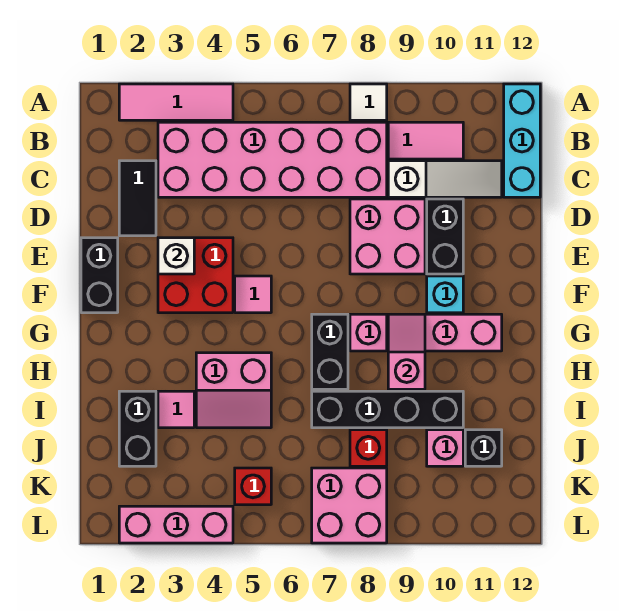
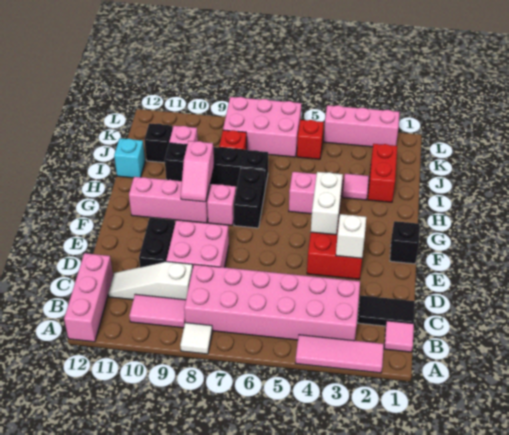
cyan brick A12:C12 level 1 -> pink brick A12:C12 level 1
black tile C2:D2 level 1 -> black tile C1:C2 level 1
black brick E1:F1 level 1 -> black brick F1 level 1
none -> white brick F4:G4 level 2
pink tile F5 level 1 -> pink tile B1 level 1
cyan brick F10 level 1 -> cyan brick I12 level 1
black brick I2:J2 level 1 -> red brick I2:J2 level 1
pink brick K7:L8 level 1 -> pink brick K6:L8 level 1

